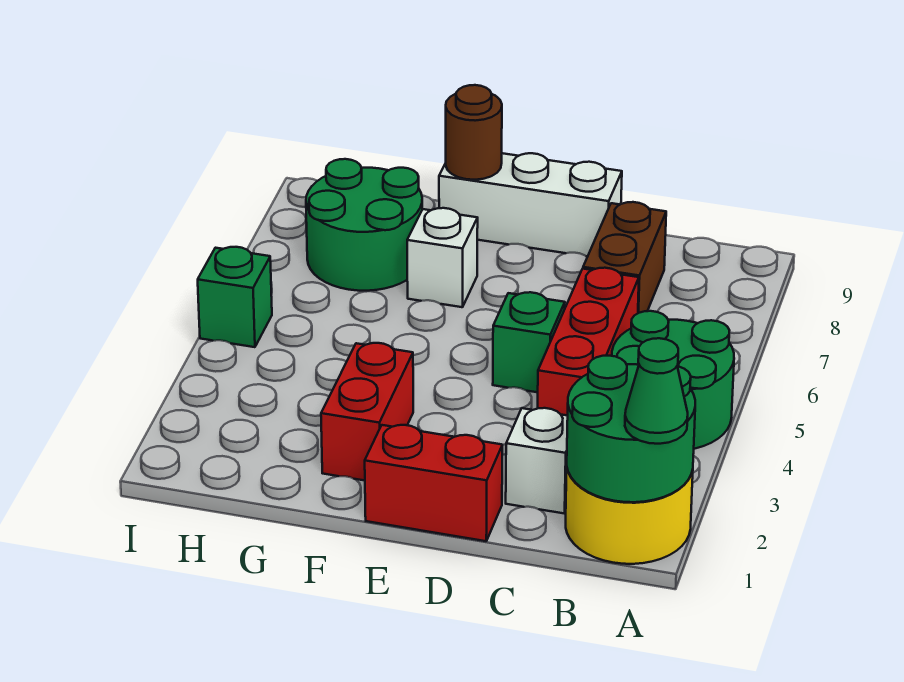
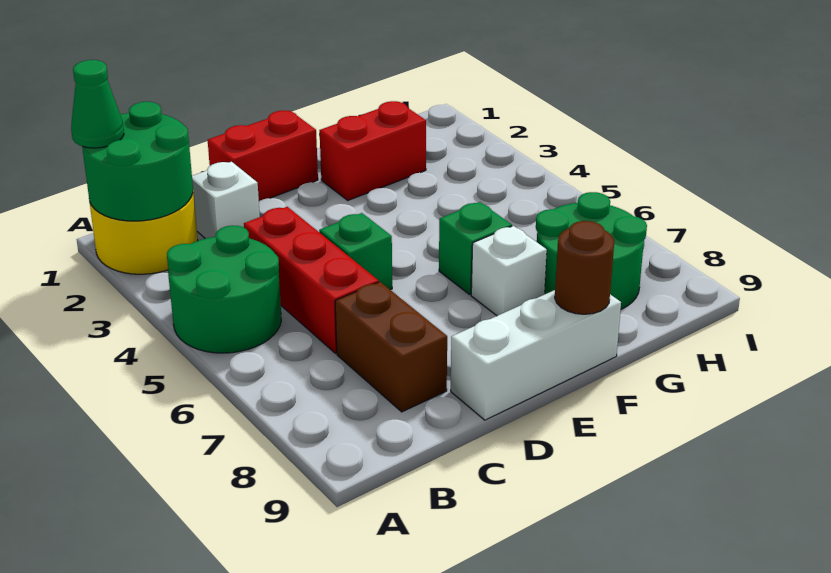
red brick F2:F3 level 1 -> red brick F2:G2 level 1
green brick I5 level 1 -> green brick F6 level 1

